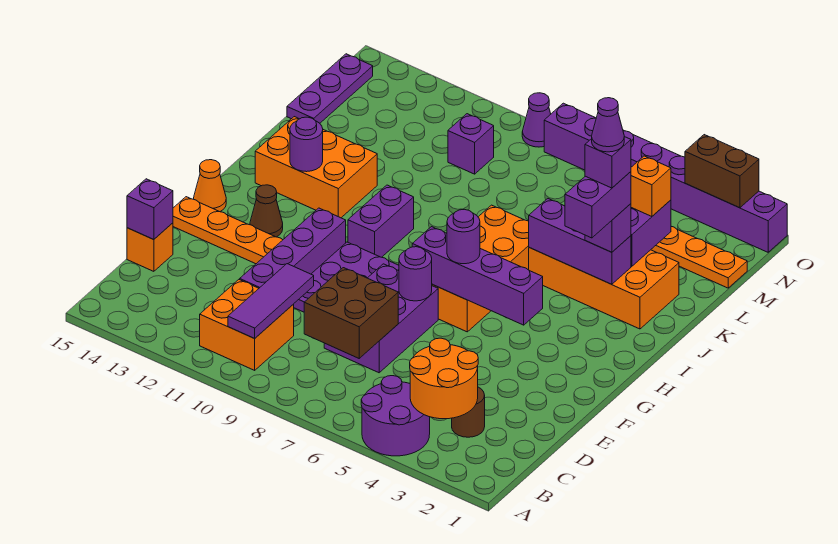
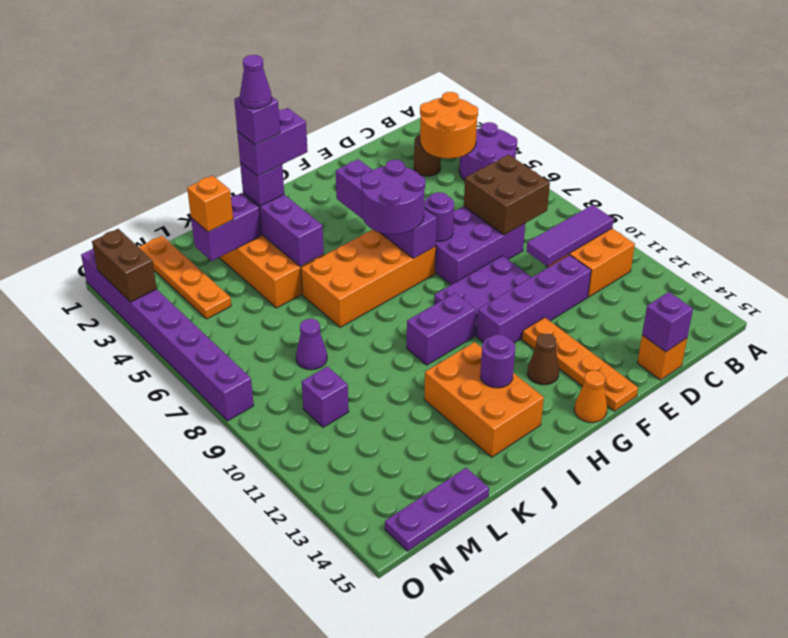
purple round brick G6 level 3 -> purple round brick G6:H7 level 3
purple cone O9 level 1 -> purple cone L8 level 1

